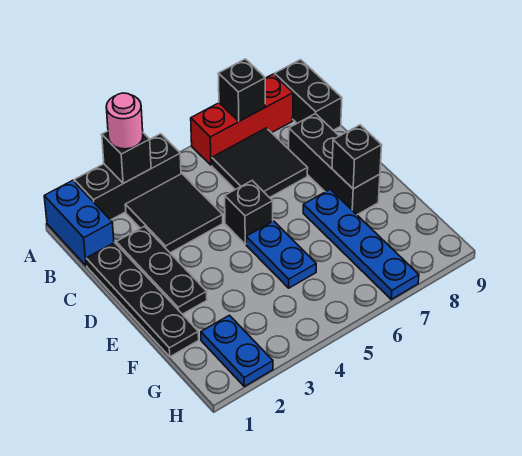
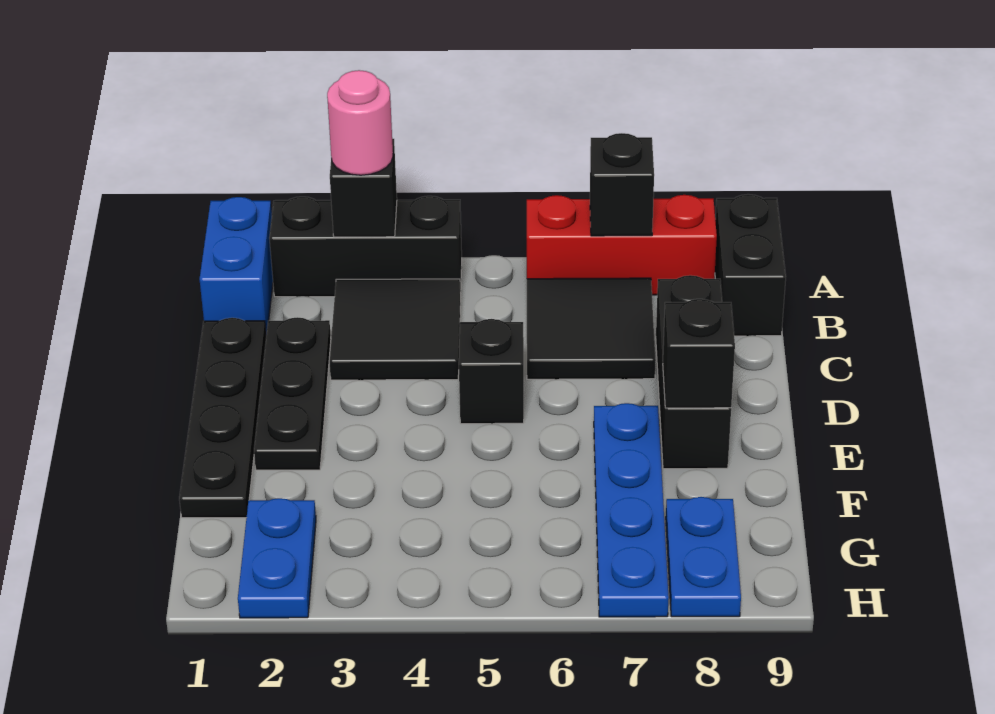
blue plate E5:F5 level 1 -> blue plate G8:H8 level 1

